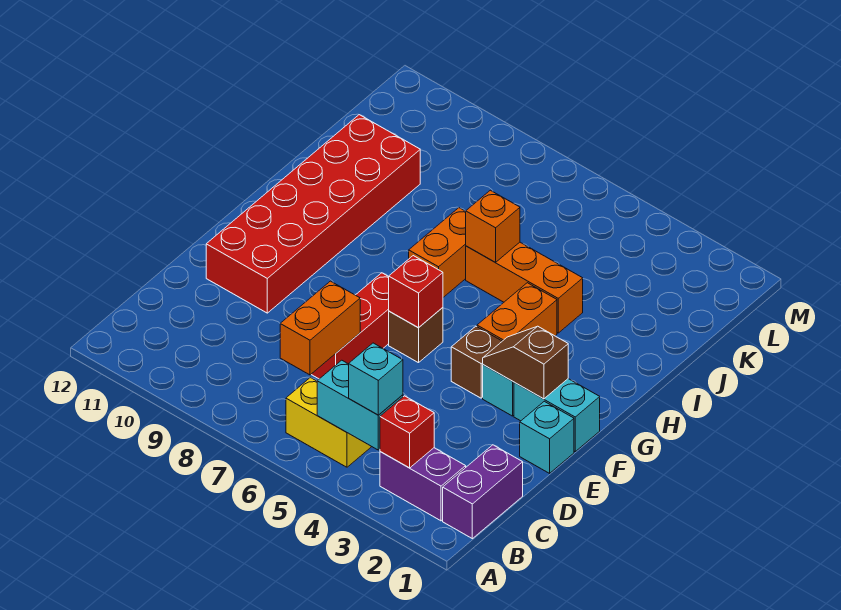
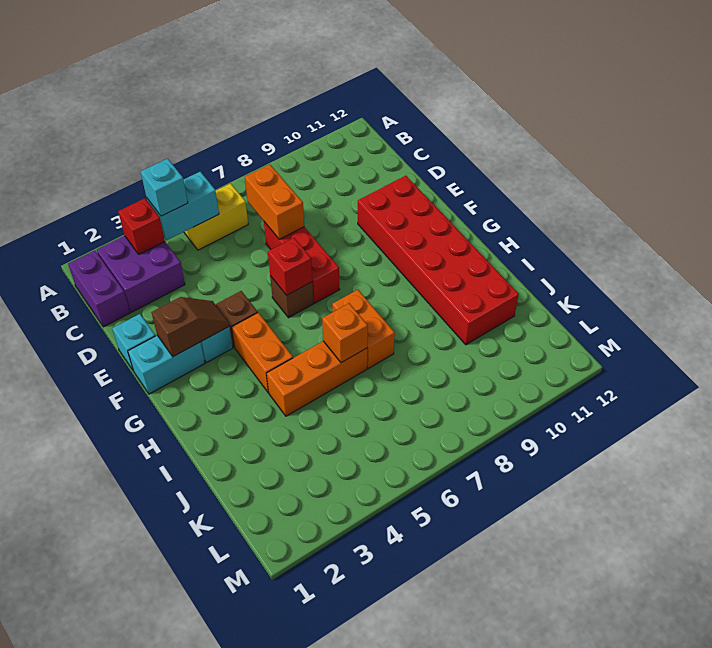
purple brick B2:B3 level 1 -> purple brick B2:C3 level 1

